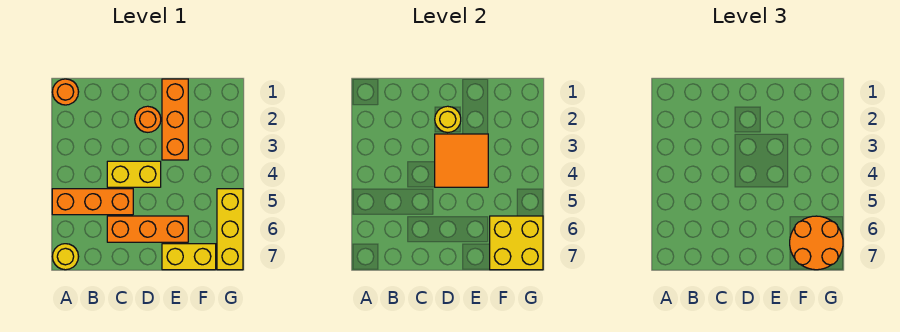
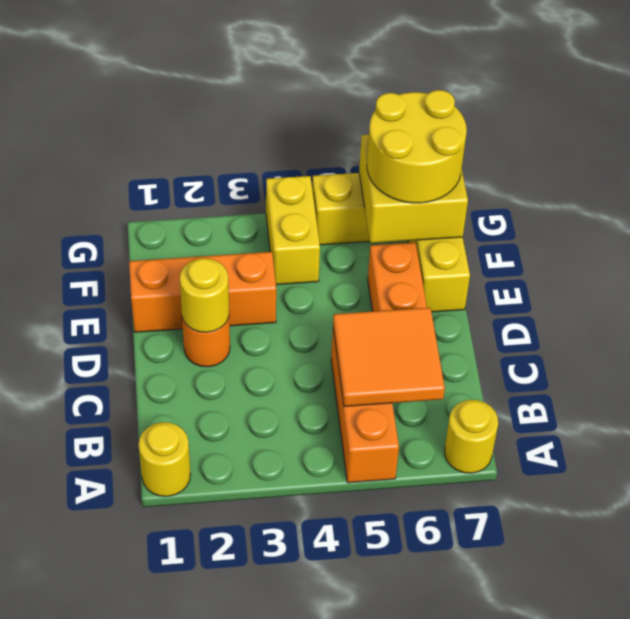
orange round brick A1 level 1 -> yellow round brick A1 level 1
yellow brick C4:D4 level 1 -> yellow brick F4:G4 level 1
orange tile D3:E4 level 2 -> orange tile B5:C6 level 2
orange round brick F6:G7 level 3 -> yellow round brick F6:G7 level 3

